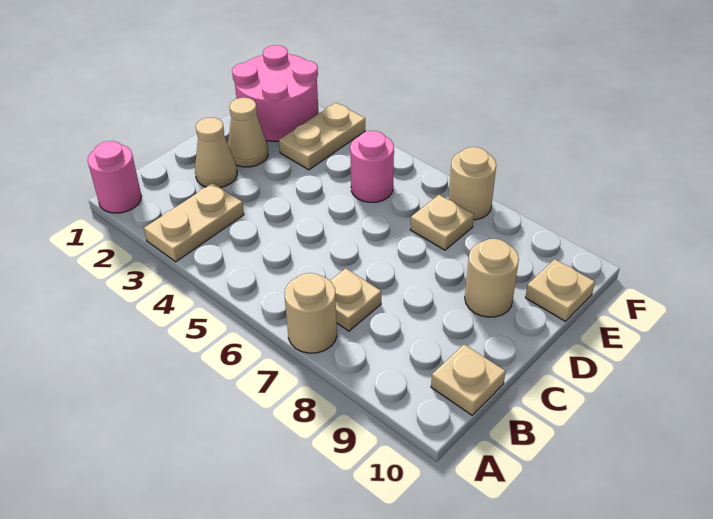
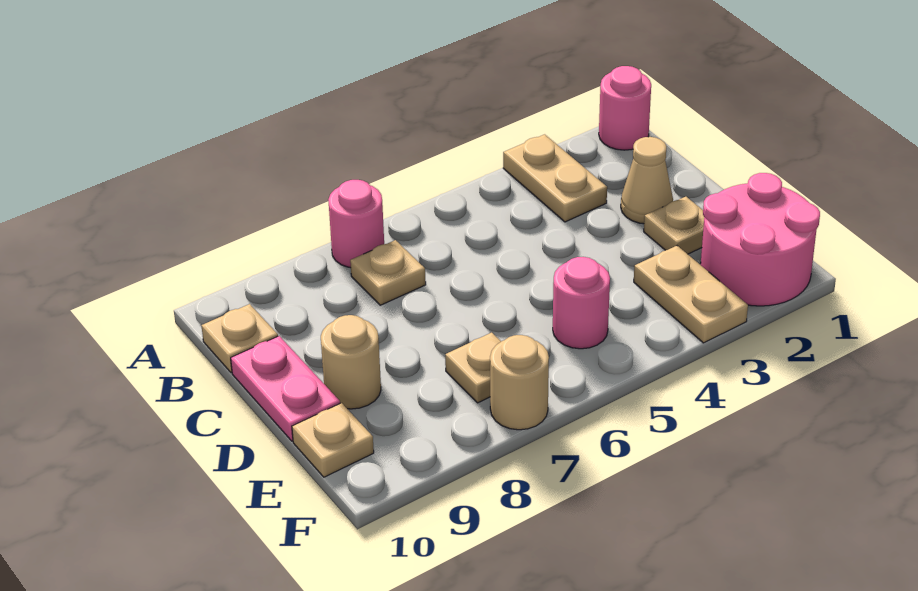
tan round brick A7 level 1 -> pink round brick A7 level 1
none -> pink plate C10:D10 level 1
tan cone D2 level 1 -> tan plate D2 level 1

